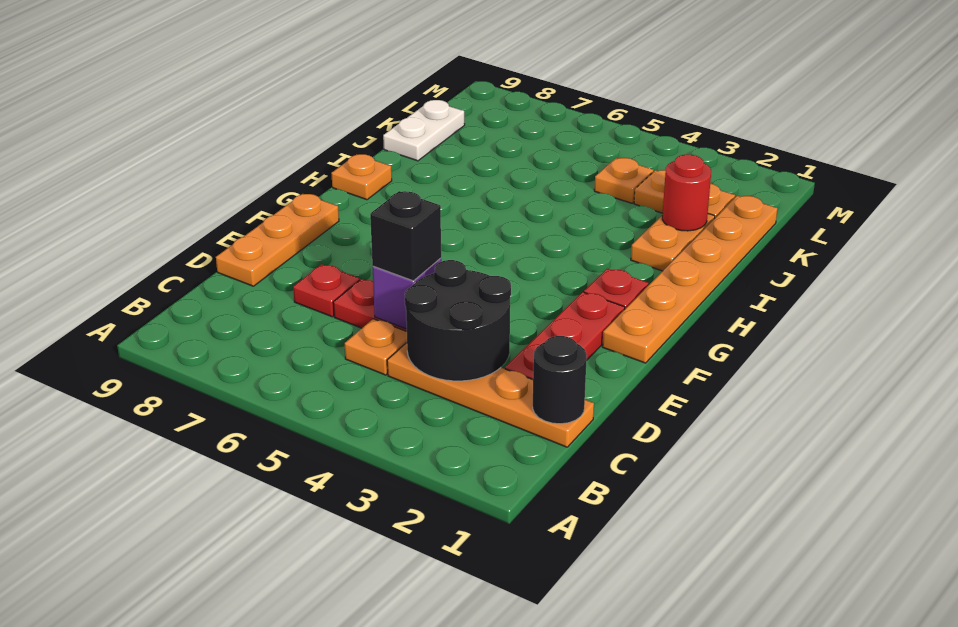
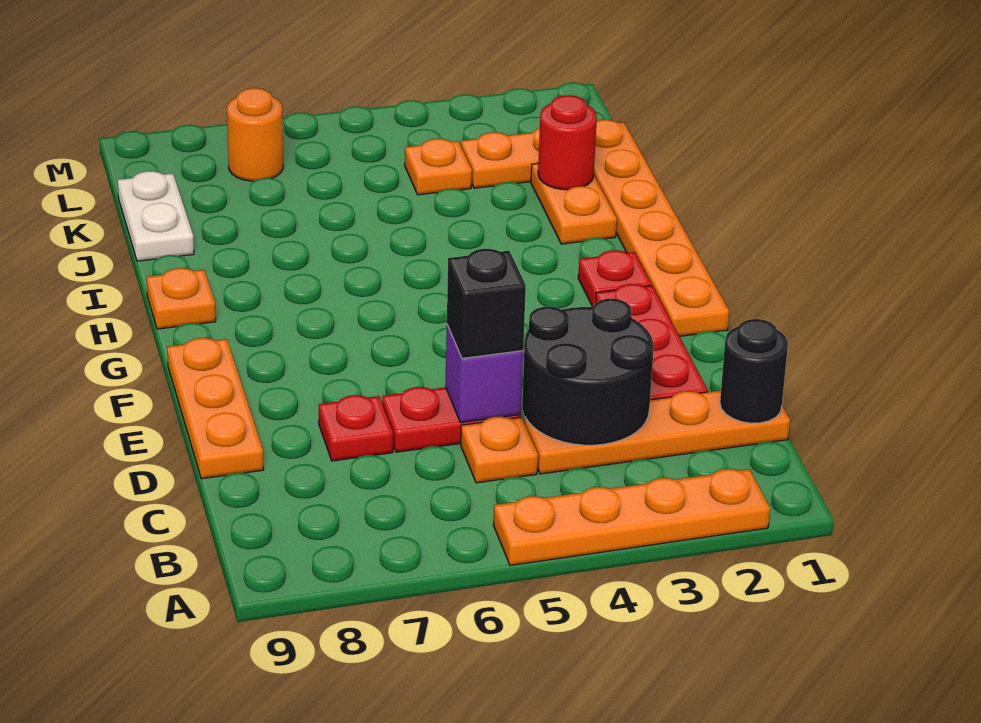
none -> orange plate A2:A5 level 1
none -> orange round brick L7 level 1

